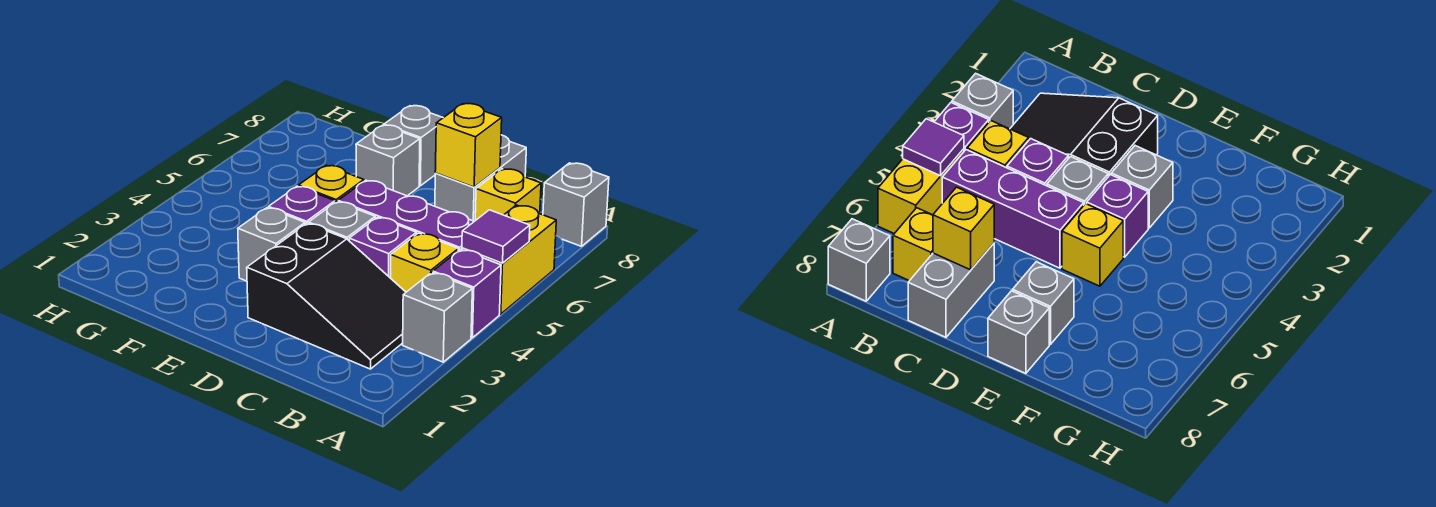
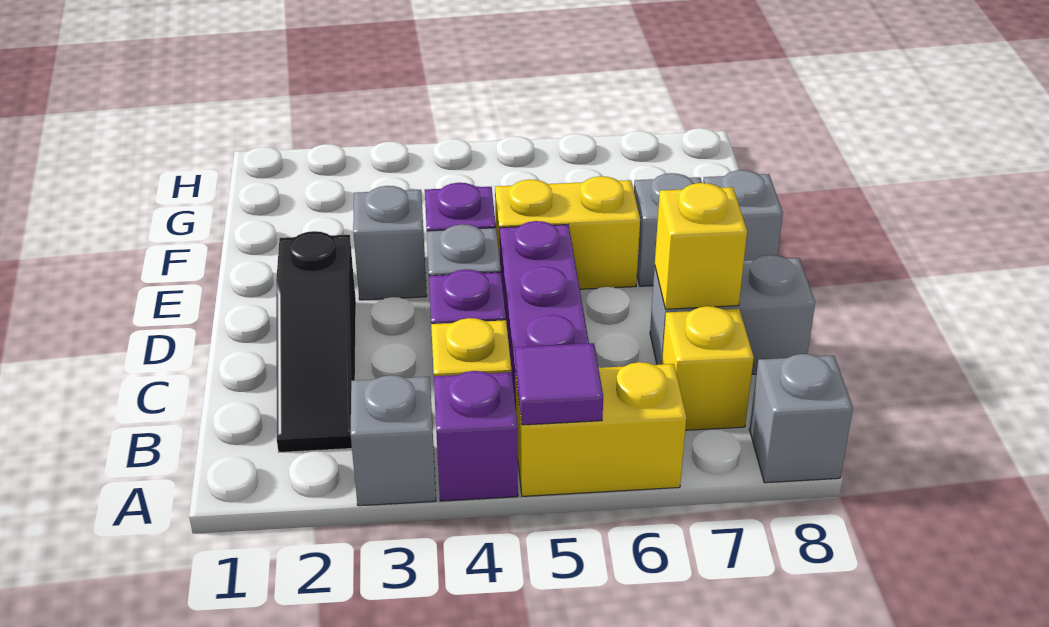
black slope B2:D3 level 1 top D -> black slope B2:D2 level 1 top D
yellow brick E5 level 1 -> yellow brick E5:E6 level 1

